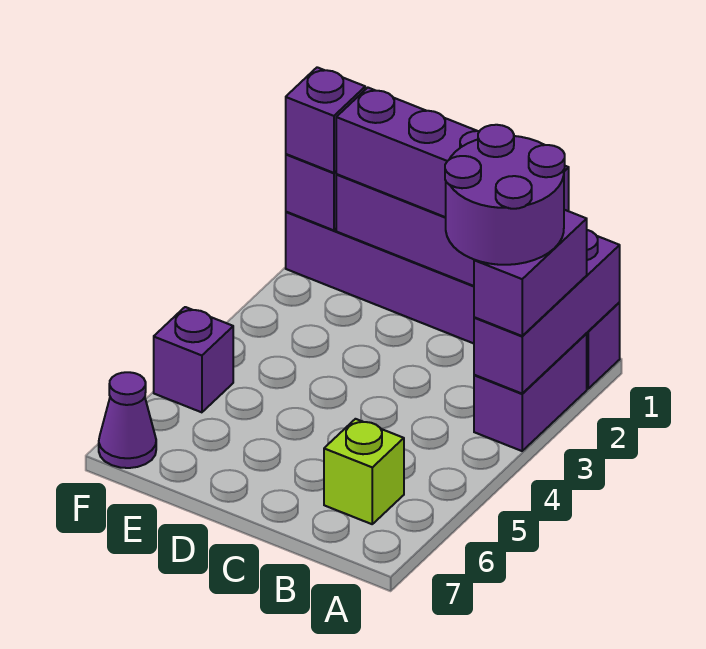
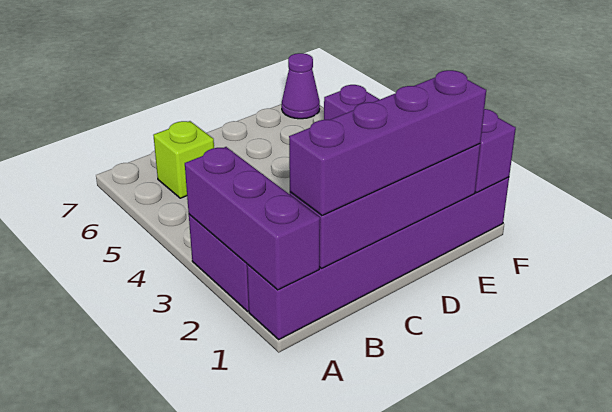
purple brick A2:A3 level 3 -> none
purple round brick A2:B3 level 4 -> none
purple brick F1 level 3 -> none

